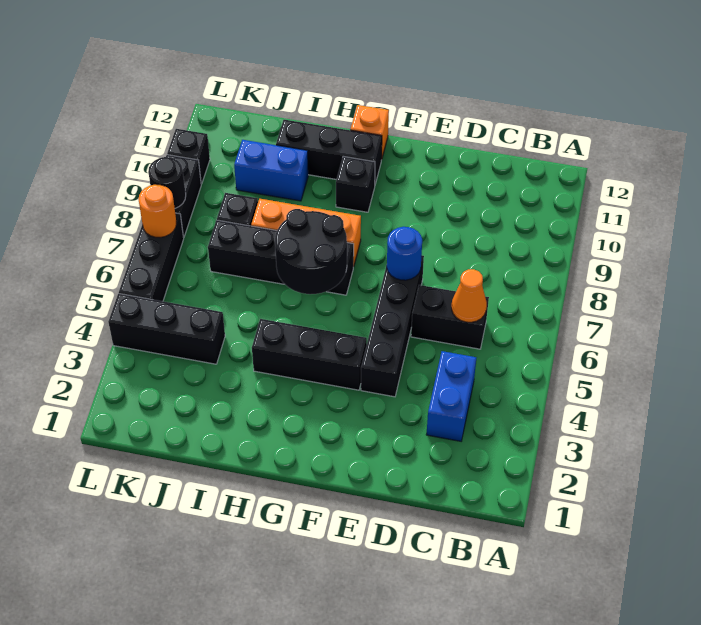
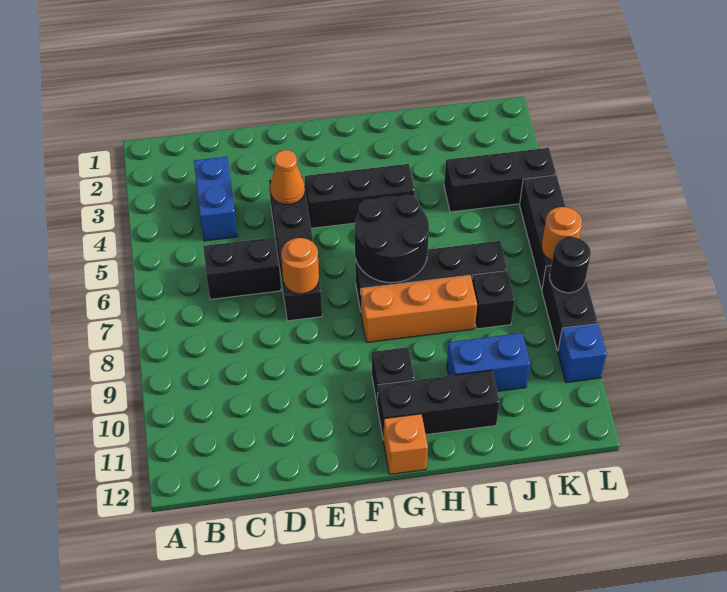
orange cone C6 level 2 -> orange cone E4 level 2
blue round brick E7 level 2 -> orange round brick E7 level 2
black brick L10 level 1 -> blue brick L10 level 1

